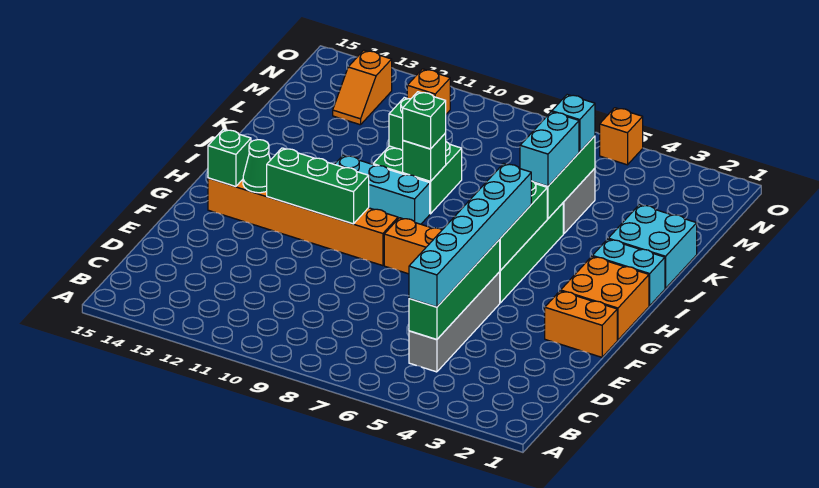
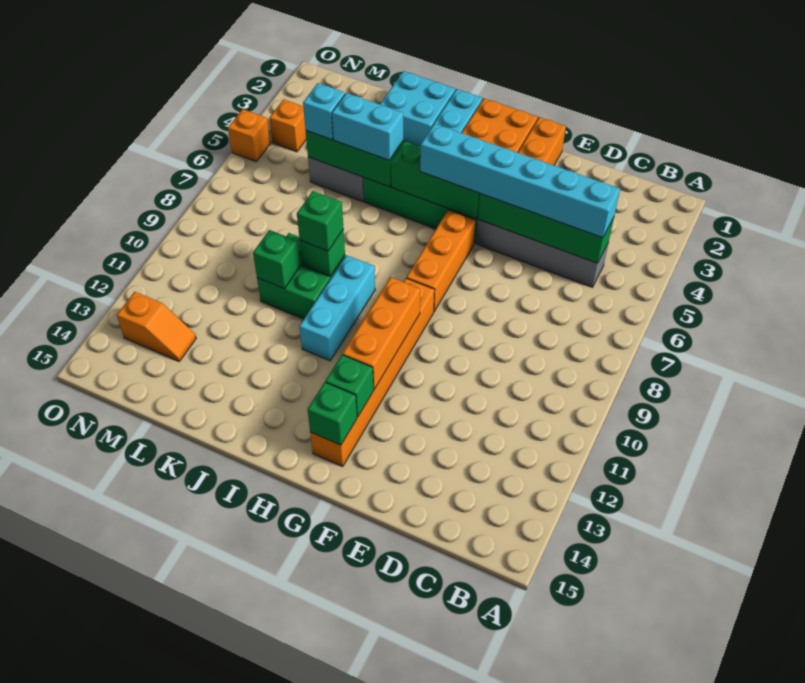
green brick G10:G12 level 2 -> orange brick G10:G12 level 2
green cone G13 level 2 -> green brick G13 level 2
orange brick N11 level 1 -> orange brick N4 level 1

